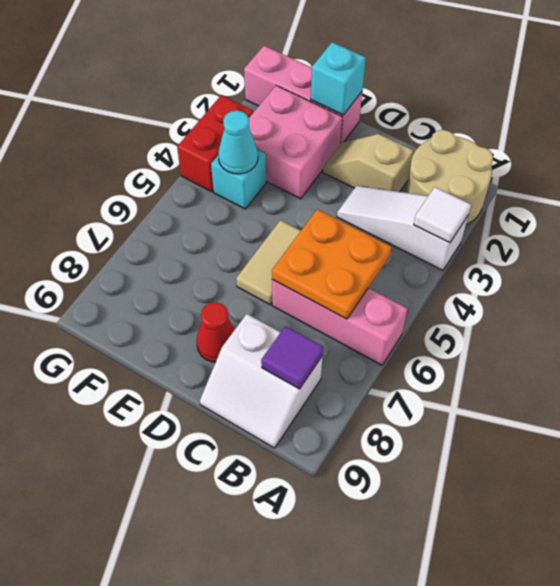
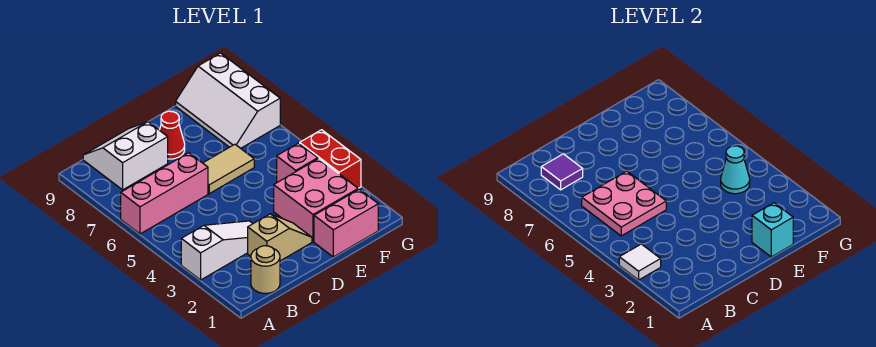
tan round brick A1:B2 level 1 -> tan round brick B1 level 1
orange plate B5:C6 level 2 -> pink plate B5:C6 level 2
tan tile D5:D6 level 1 -> tan tile D6:E6 level 1
pink brick E1:G1 level 1 -> pink brick E1:F1 level 1
cyan brick F4 level 1 -> pink brick F4 level 1
none -> white slope F7:G9 level 1 top G

